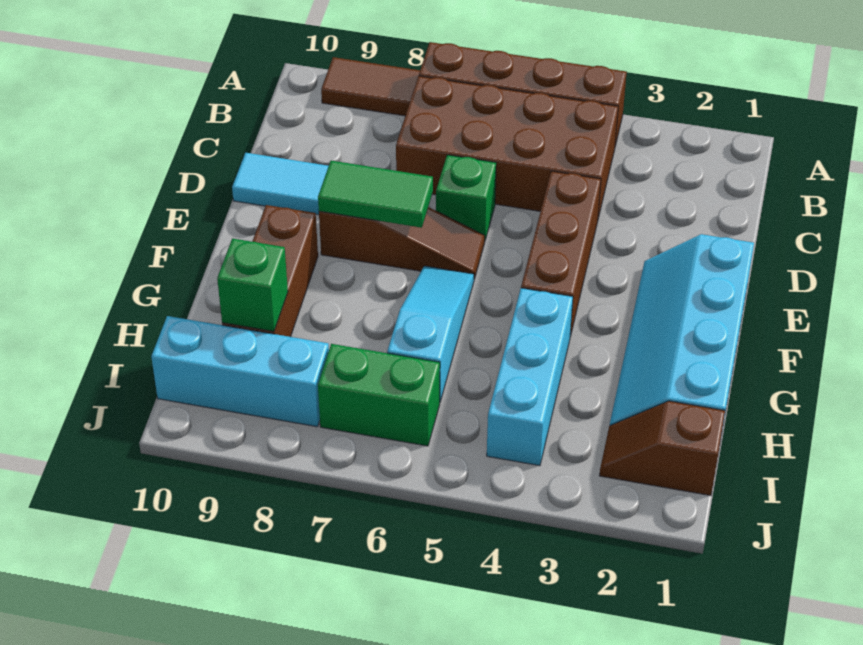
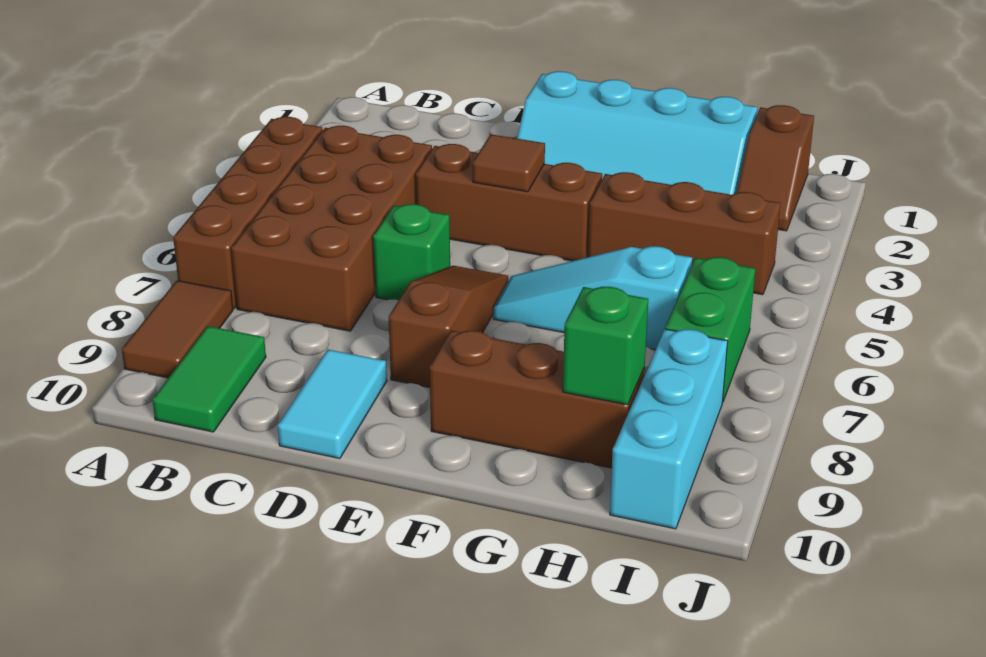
none -> brown tile E4 level 2
green tile E7:E8 level 2 -> green tile B9:B10 level 1
cyan brick G4:I4 level 1 -> brown brick G4:I4 level 1

